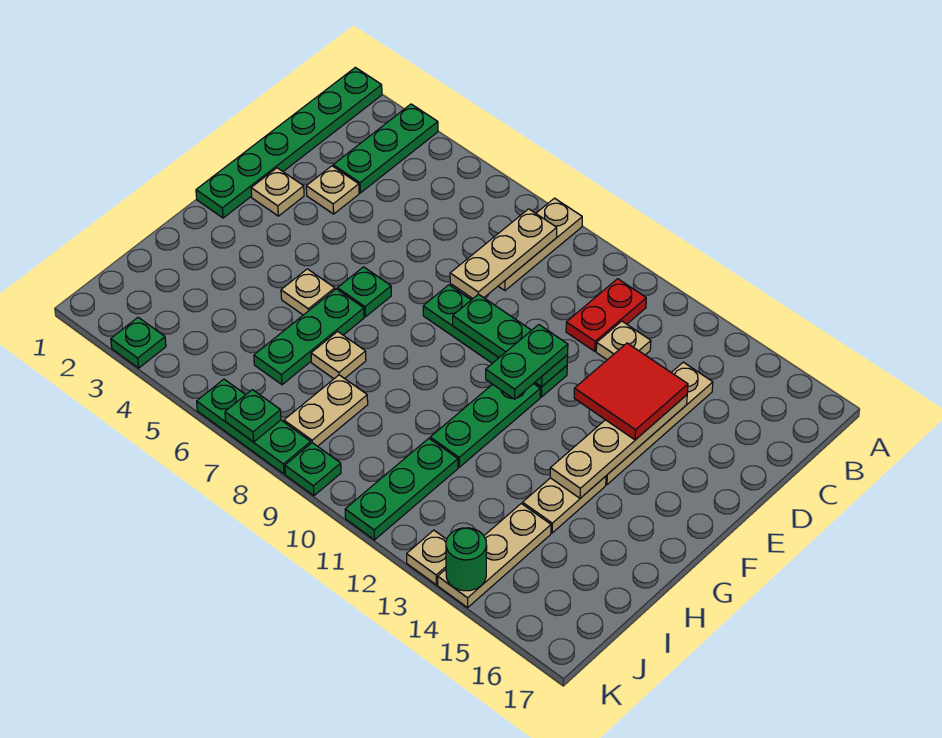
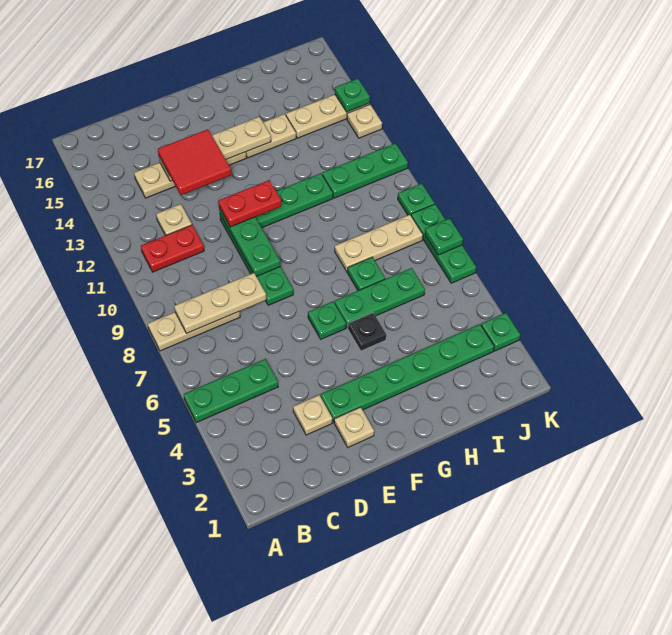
green plate A1:F1 level 1 -> green plate E3:J3 level 1
green plate A3:C3 level 1 -> green plate A5:C5 level 1
green plate E11:F11 level 3 -> red plate E11:F11 level 3
tan plate G5 level 1 -> black plate G5 level 1
tan plate H7 level 1 -> green plate H7 level 1
tan plate I8:J8 level 1 -> tan plate H8:J8 level 1
green round brick K14 level 2 -> green plate K14 level 2

